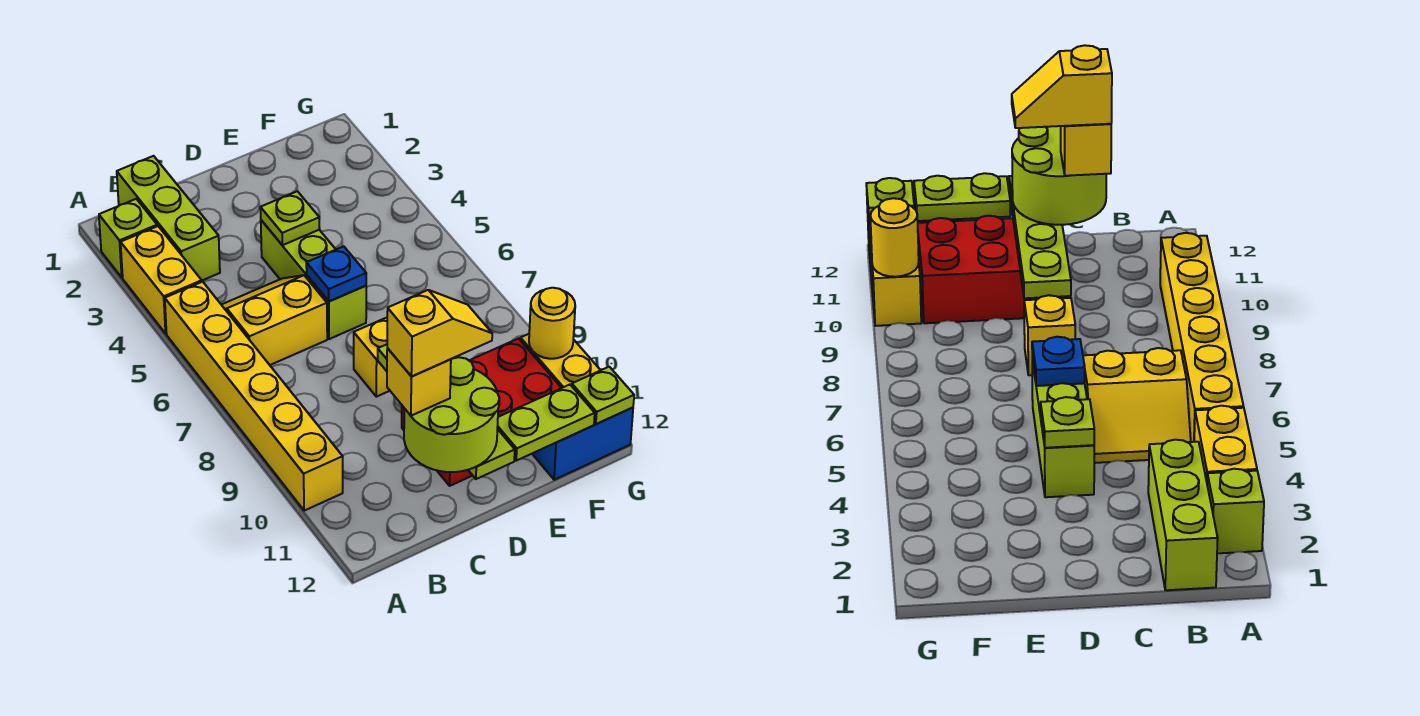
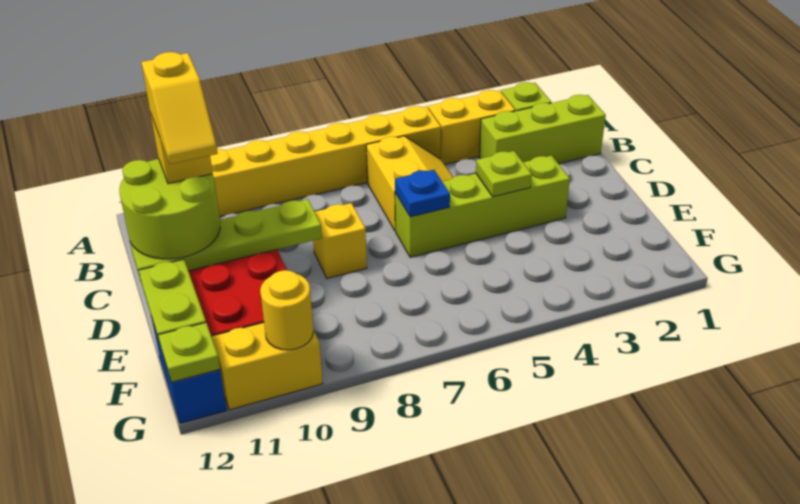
lime brick D4:D6 level 1 -> lime brick D3:D6 level 1

